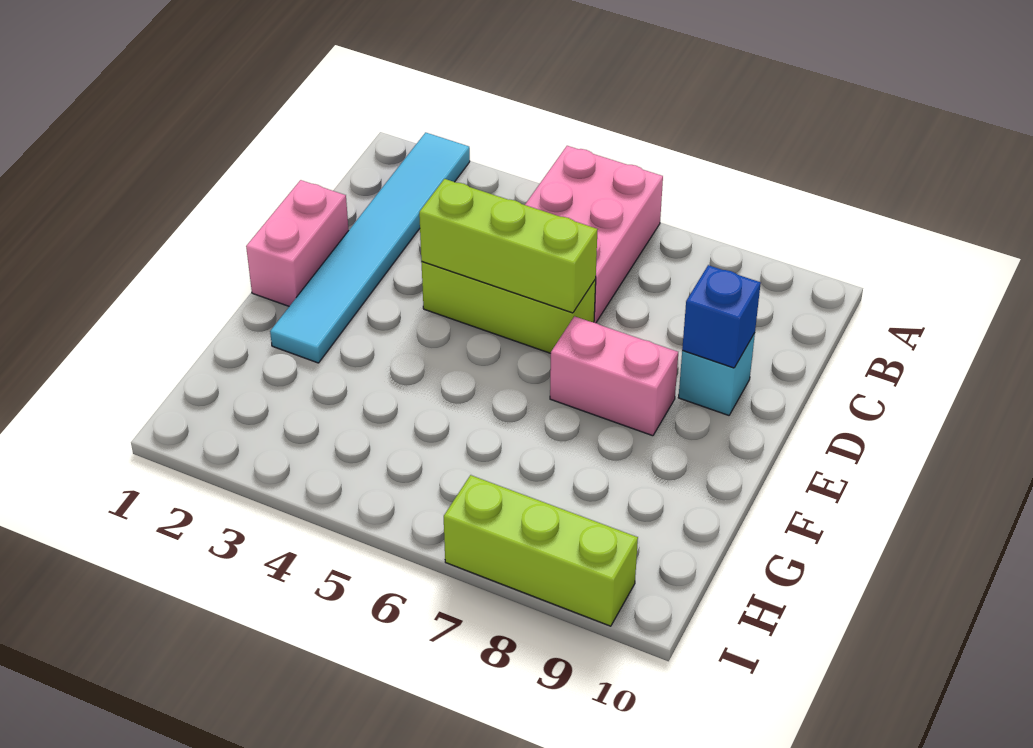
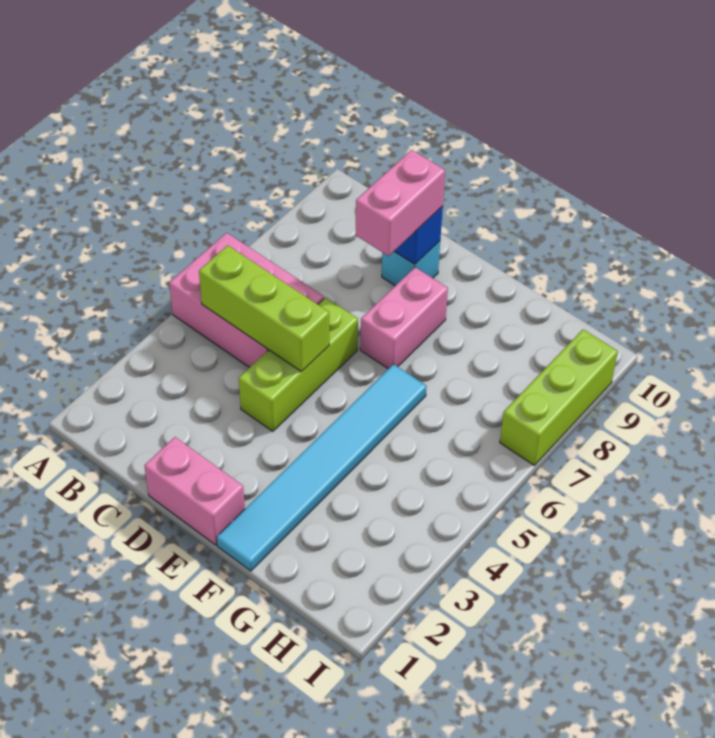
cyan tile A2:F2 level 1 -> cyan tile F1:F6 level 1
lime brick D4:D6 level 2 -> lime brick B5:D5 level 2
none -> pink brick D8:D9 level 3

